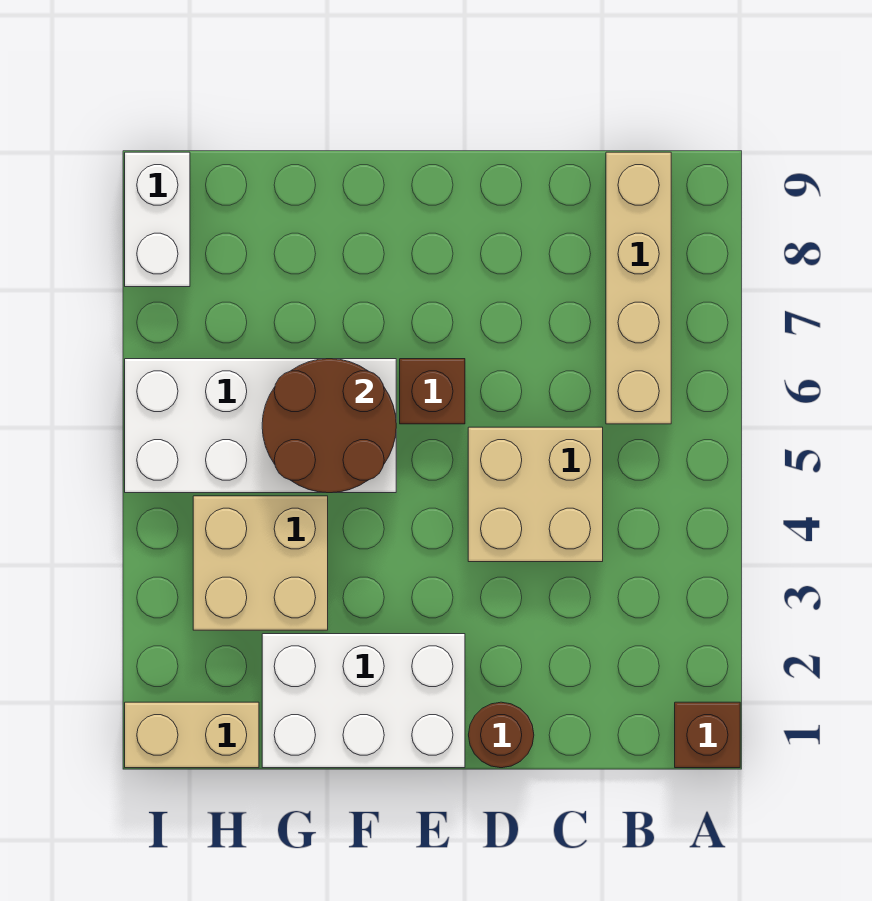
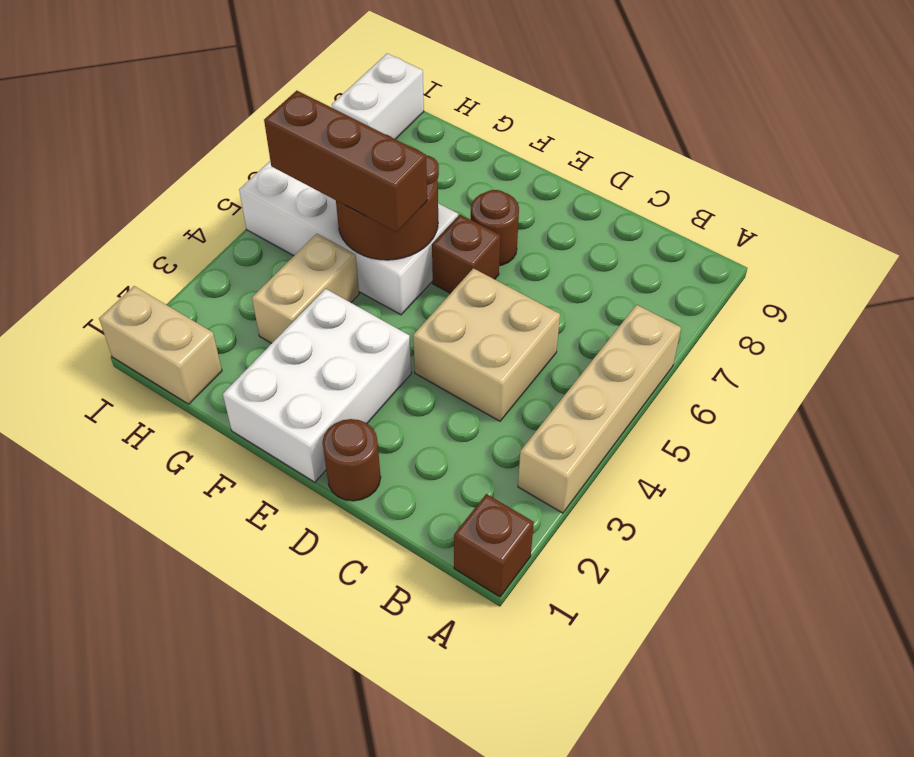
tan brick B6:B9 level 1 -> tan brick A3:A6 level 1
white brick E1:G2 level 1 -> white brick E1:F3 level 1
none -> brown round brick E7 level 1
none -> brown brick F5:H5 level 3
tan brick G3:H4 level 1 -> tan brick G3:G4 level 1

